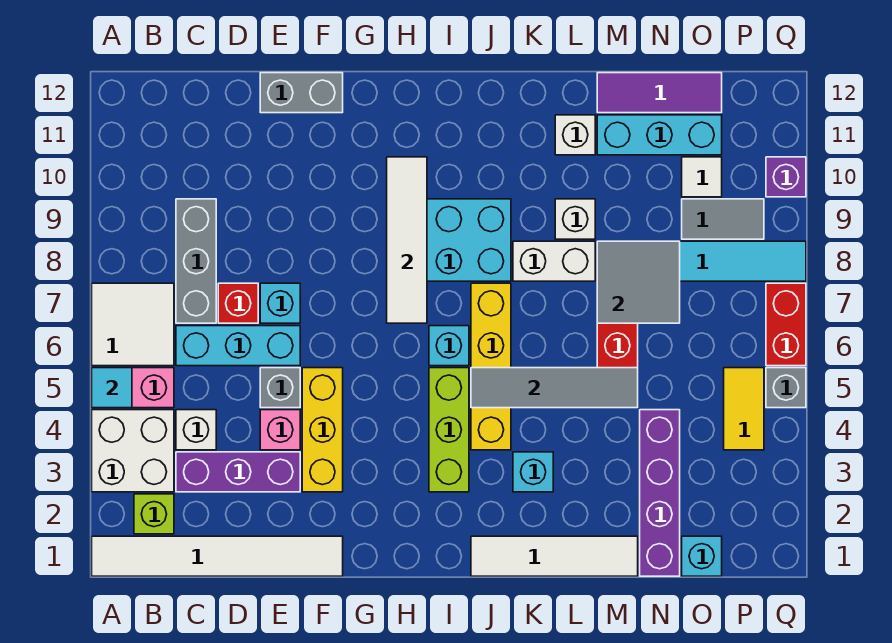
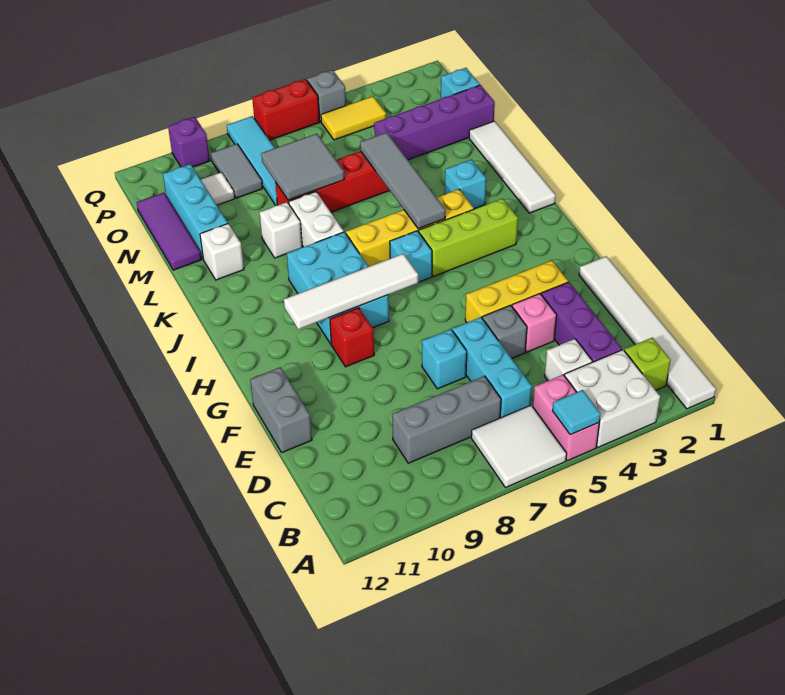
red brick D7 level 1 -> red brick G9 level 1

